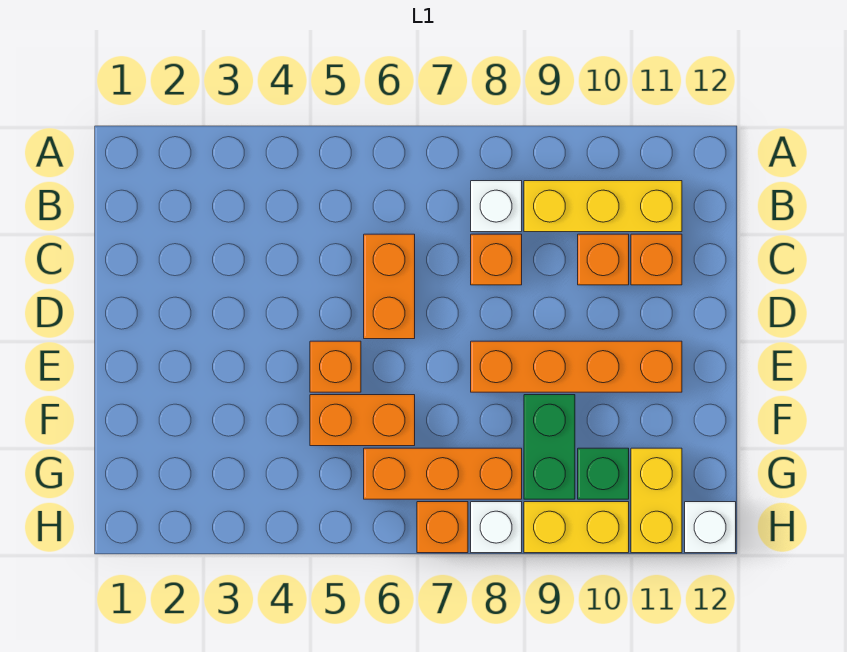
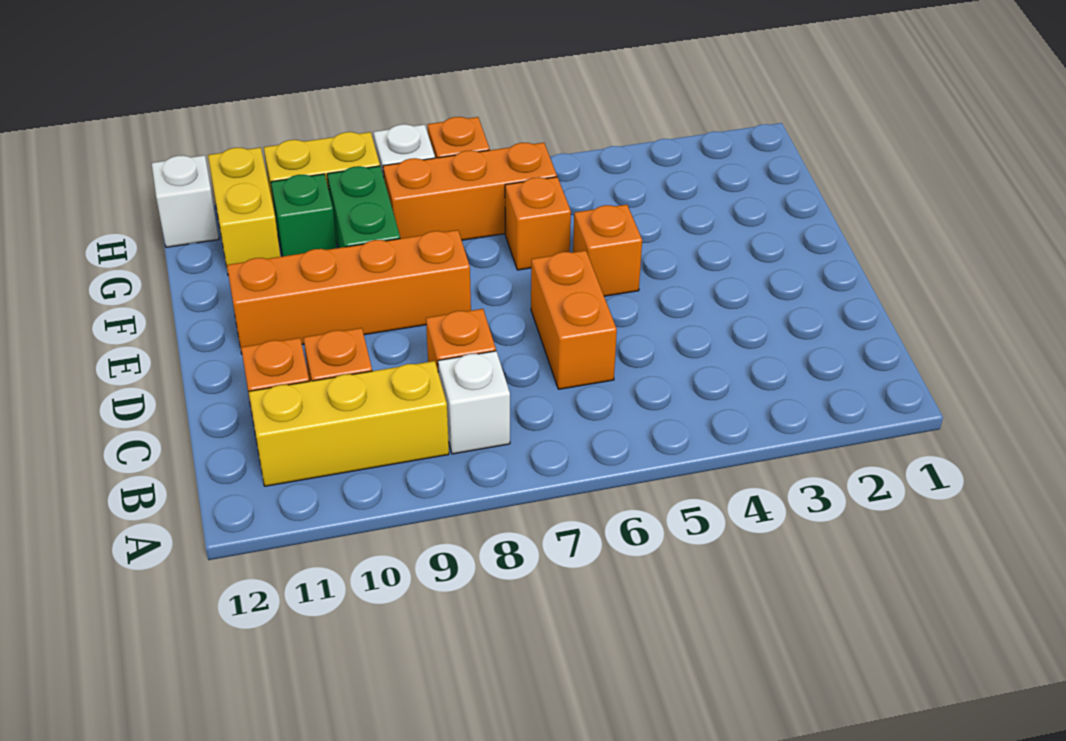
orange brick F5:F6 level 1 -> orange brick F6 level 1

